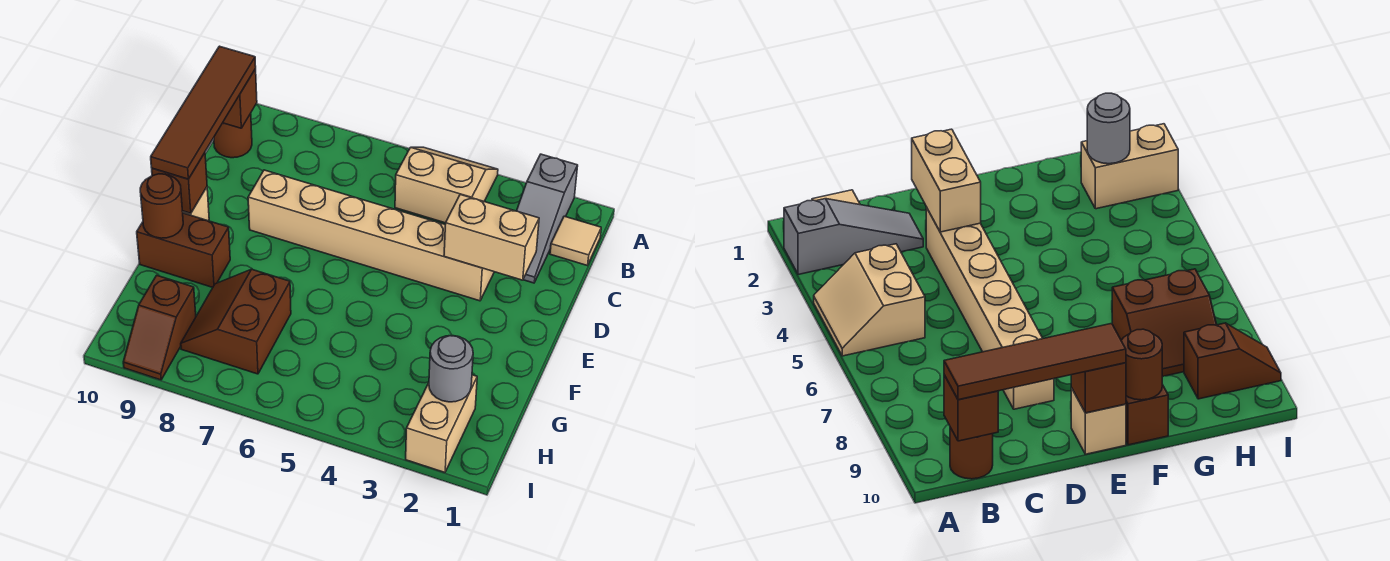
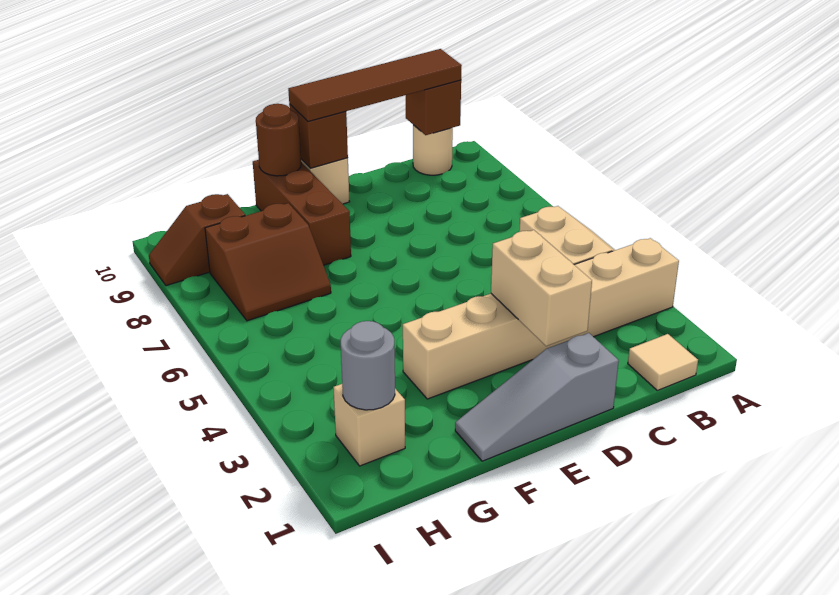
grey slope A2:C2 level 1 top A -> grey slope D1:F1 level 1 top D
brown round brick B10 level 1 -> tan round brick B10 level 1
tan brick D3:D8 level 1 -> tan brick A3:F3 level 1
brown brick F9:F10 level 1 -> brown brick F8:F10 level 1
brown slope G7:H8 level 1 top 7 -> brown slope G7:H8 level 1 top 8
tan brick H2:I2 level 1 -> tan brick H2 level 1

